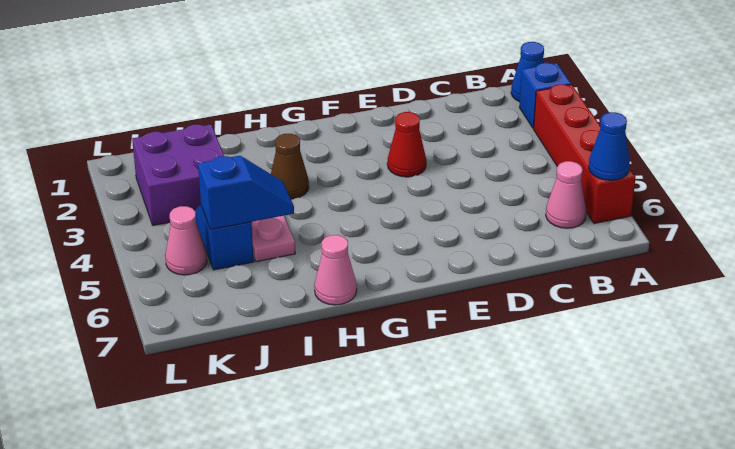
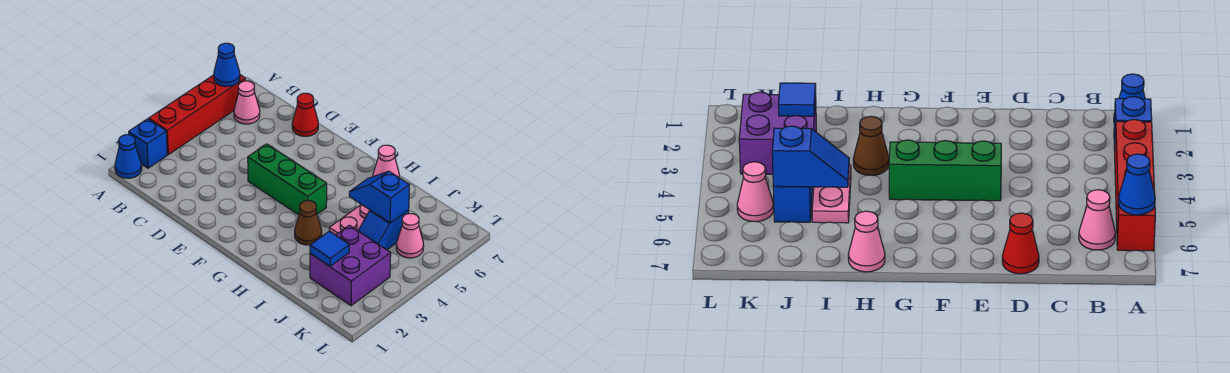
red cone E3 level 1 -> red cone D7 level 1
none -> green brick E4:G4 level 1
none -> blue tile J2 level 2

